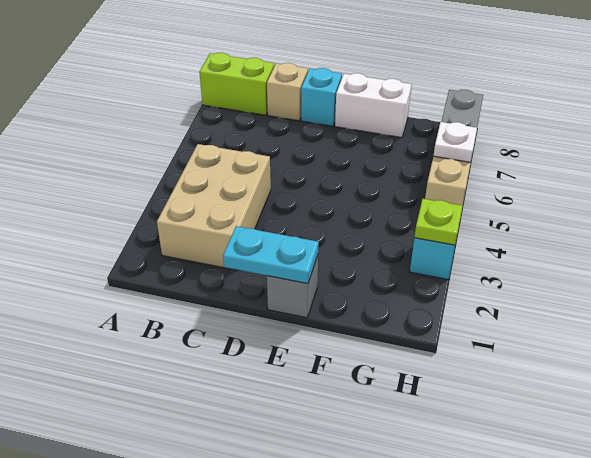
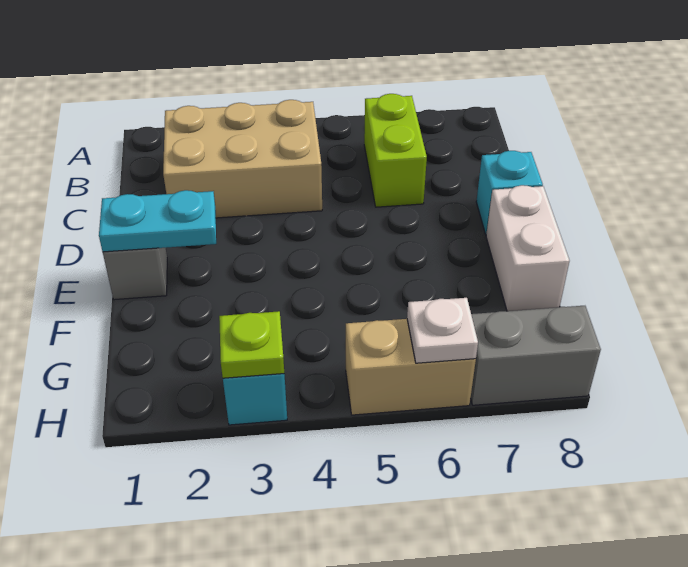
lime brick A8:B8 level 1 -> lime brick B6:C6 level 1
tan brick C8 level 1 -> none
cyan plate D1:E1 level 2 -> cyan plate E1:E2 level 2

